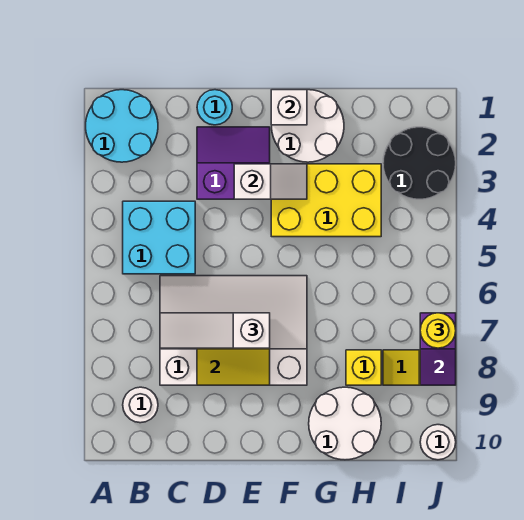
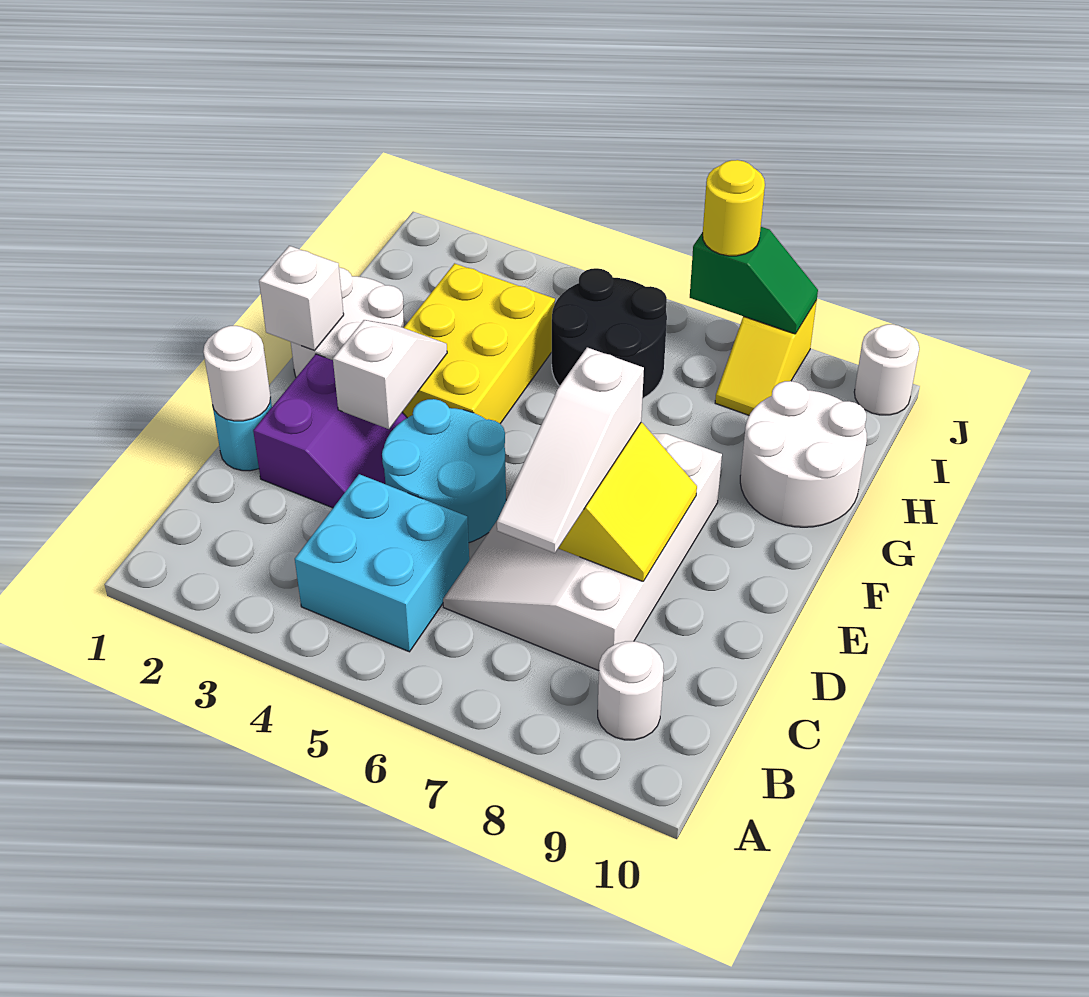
cyan round brick A1:B2 level 1 -> cyan round brick D4:E5 level 1
none -> white round brick D1 level 2
purple slope D2:E3 level 1 top 3 -> purple slope D2:E3 level 1 top 2
yellow brick H8 level 1 -> none
black round brick I2:J3 level 1 -> black round brick H5:I6 level 1
purple slope J7:J8 level 2 top 7 -> green slope J7:J8 level 2 top 7

